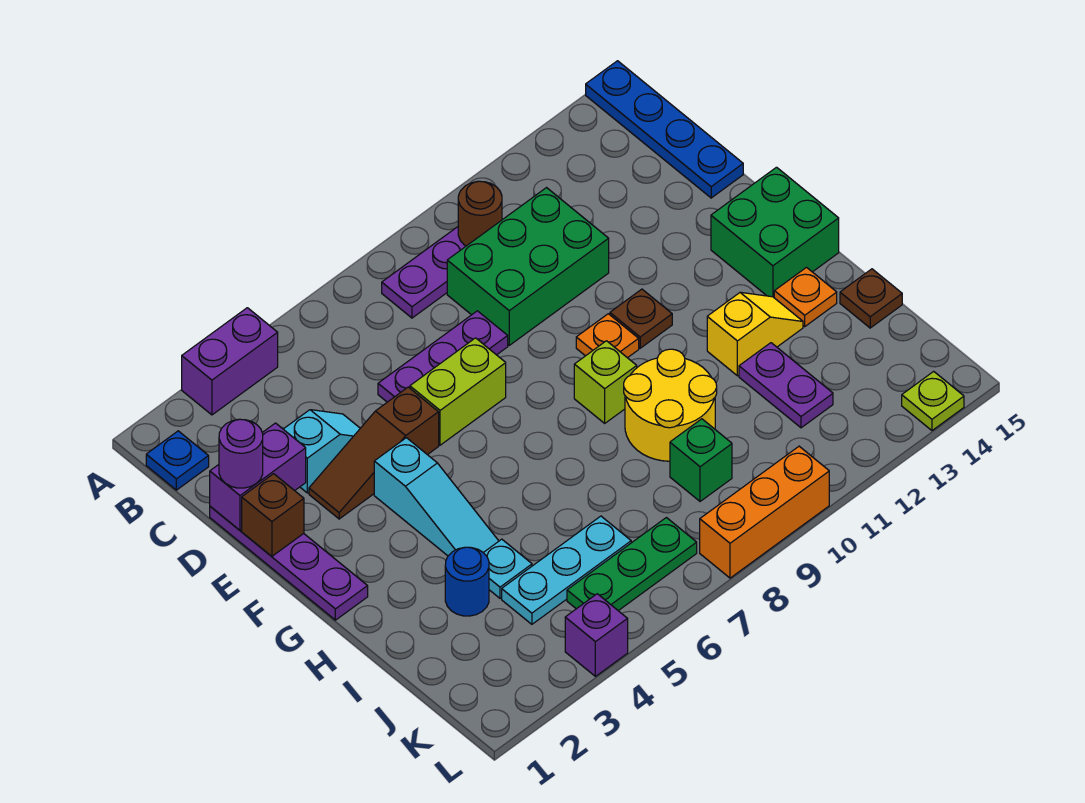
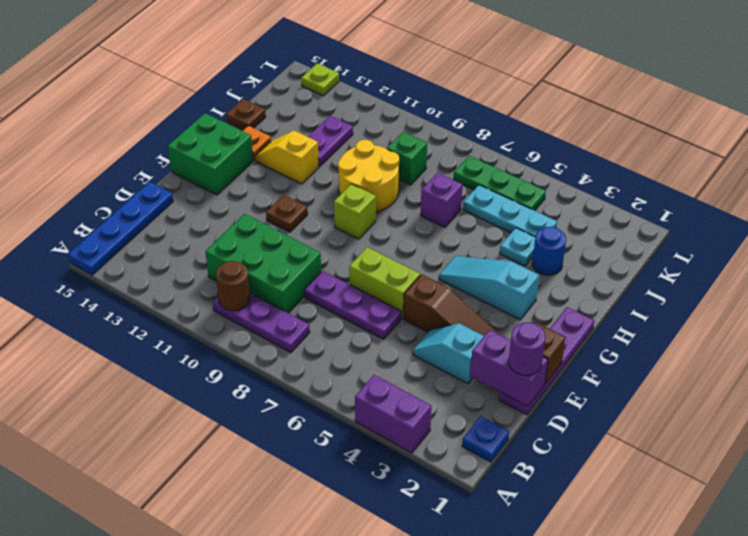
cyan slope F4:H4 level 1 top F -> cyan slope G3:G5 level 1 top 3
orange plate F10 level 1 -> none
purple brick L4 level 1 -> purple brick I7 level 1
orange brick L8:L10 level 1 -> none

